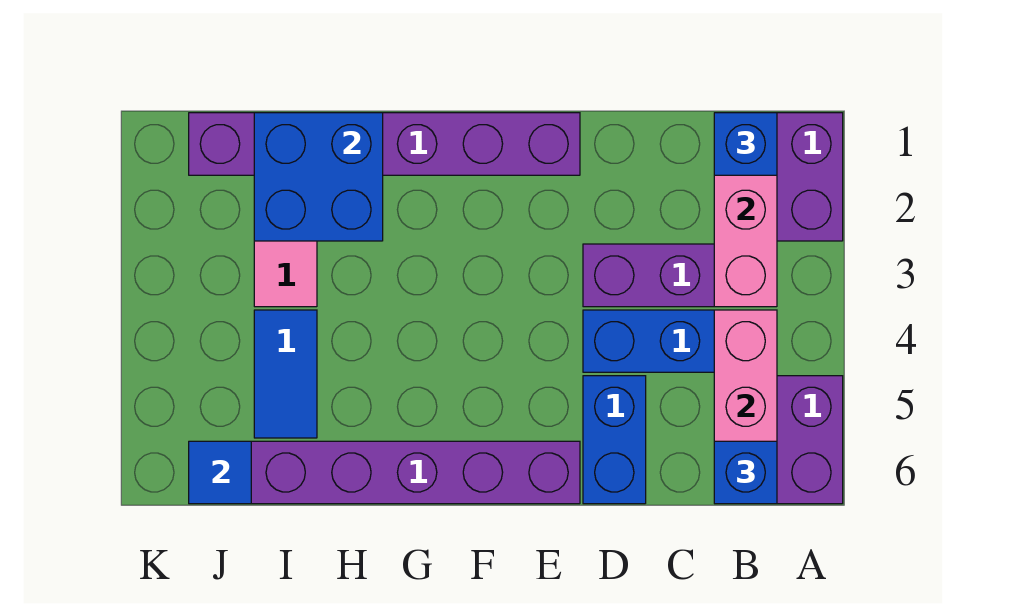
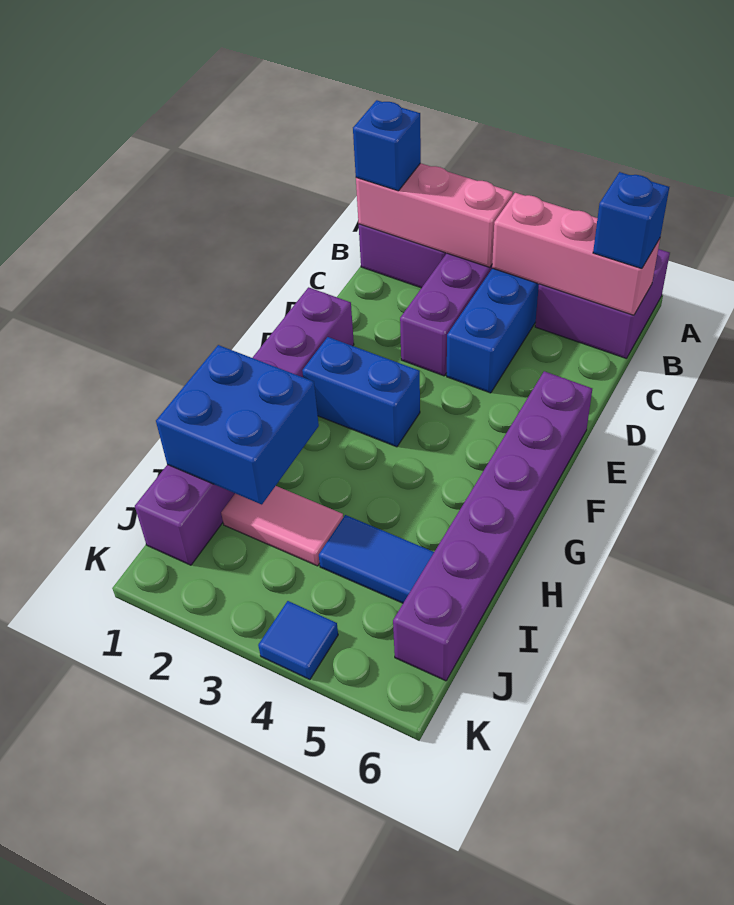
blue brick D5:D6 level 1 -> blue brick F2:F3 level 1
blue tile J6 level 2 -> blue tile K4 level 1

